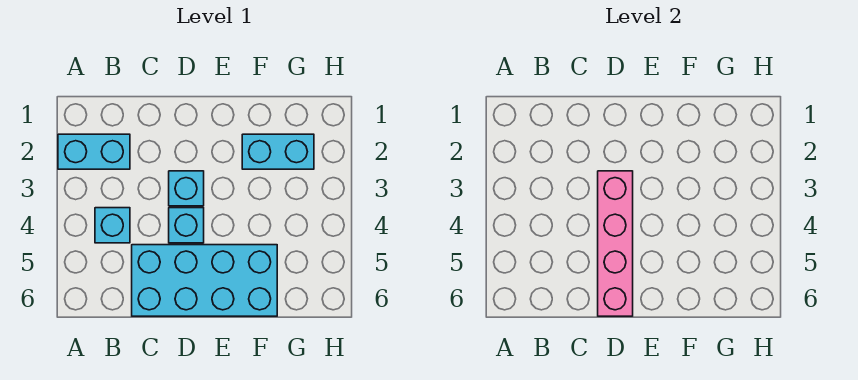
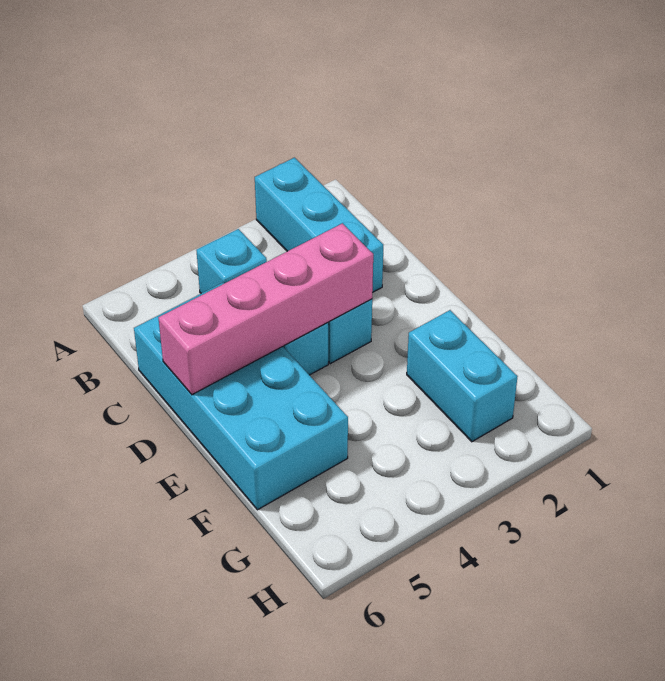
cyan brick A2:B2 level 1 -> cyan brick A2:C2 level 1

